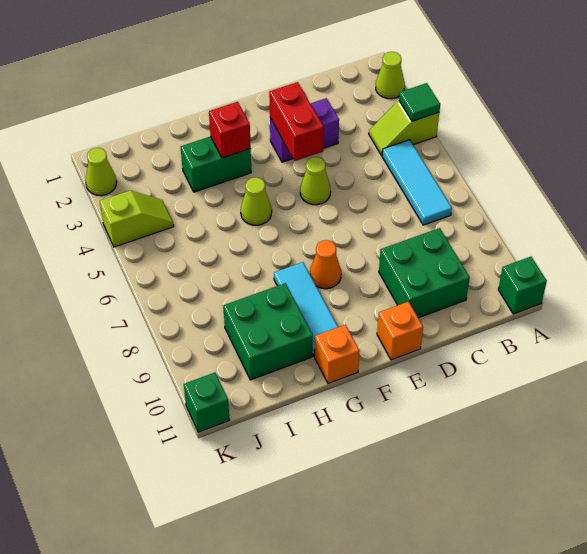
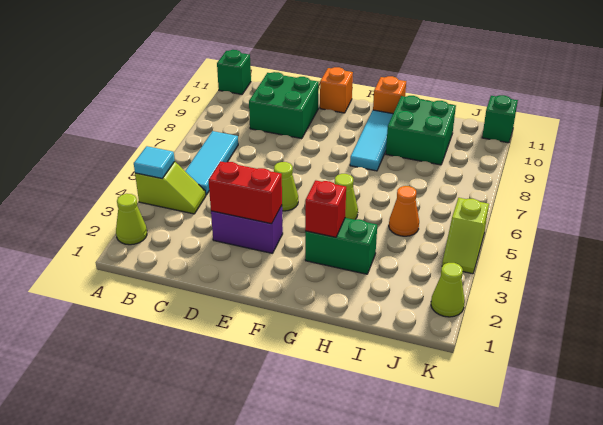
green tile A4 level 2 -> cyan tile A4 level 2
red brick E3:E4 level 2 -> red brick D3:E3 level 2
orange cone F8 level 1 -> orange cone I5 level 1
lime slope J4:K4 level 1 top K -> lime slope K4:K5 level 1 top 5

